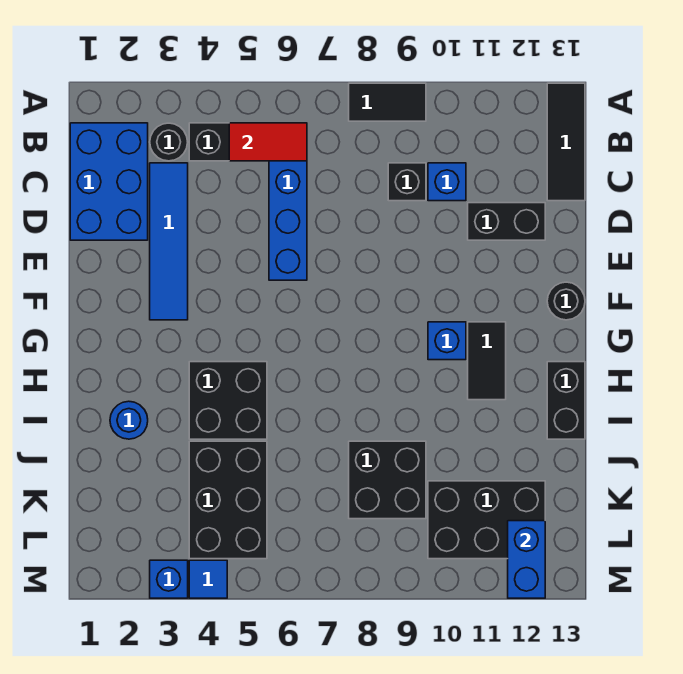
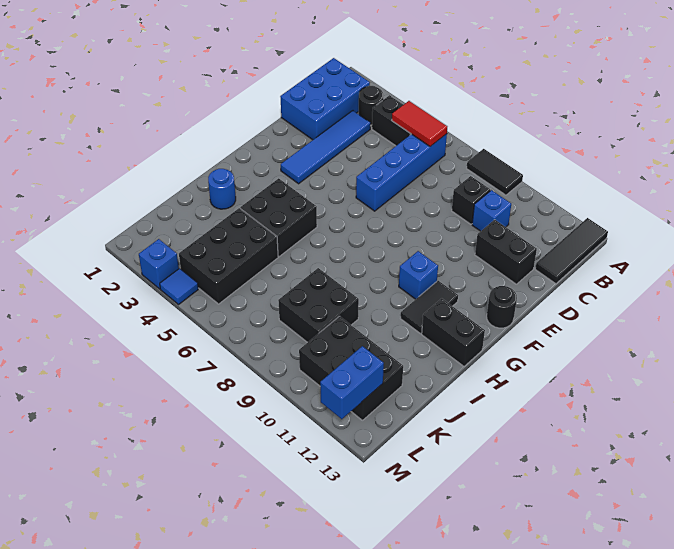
black brick H13:I13 level 1 -> black brick H12:H13 level 1

